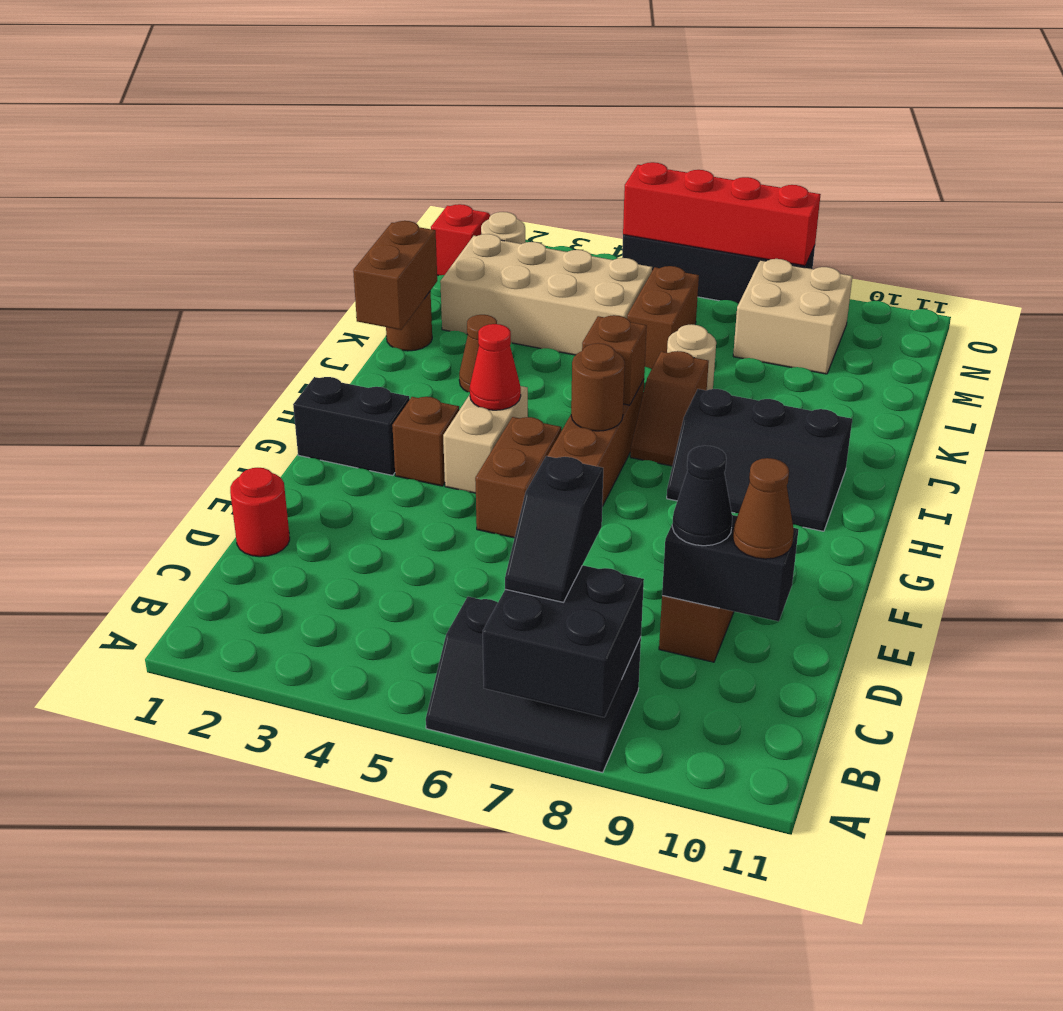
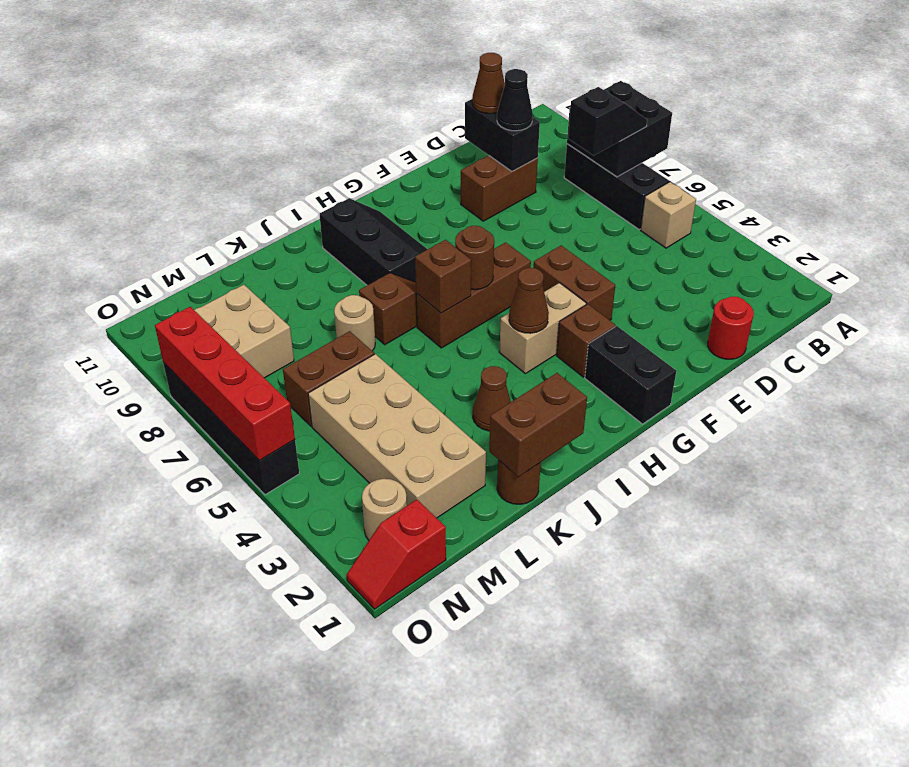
none -> tan brick B5 level 1
brown brick F5:G5 level 1 -> brown brick F4:F5 level 1
red cone H4 level 2 -> brown cone H4 level 2

